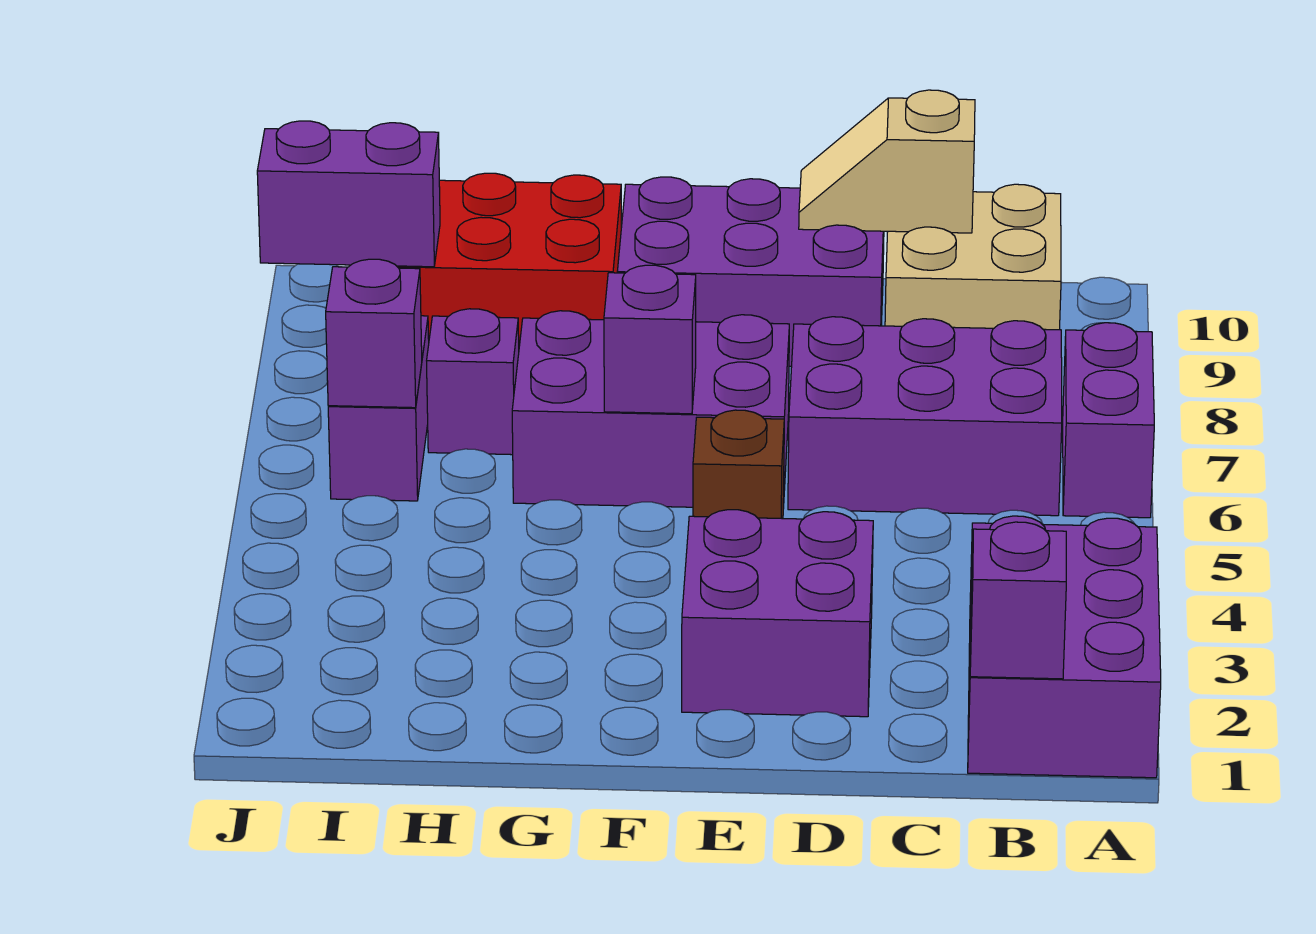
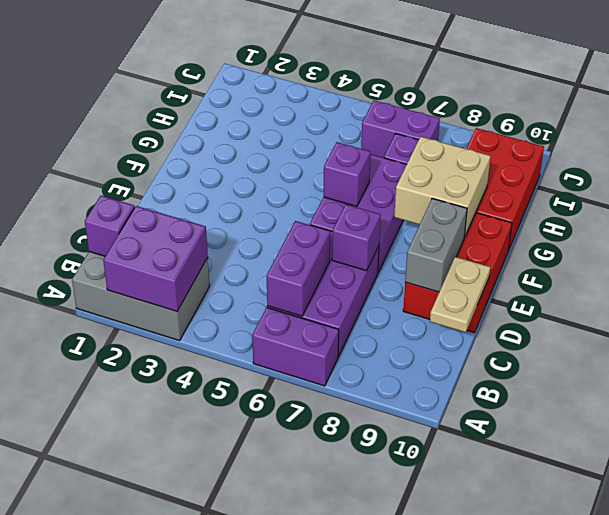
purple brick A1:B3 level 1 -> grey brick A1:B3 level 1
tan brick B9:C10 level 1 -> tan brick F8:G9 level 2
tan slope C10:D10 level 2 top C -> tan plate C10:D10 level 2
purple brick D2:E3 level 1 -> purple brick A2:B3 level 2
purple brick D9:F10 level 1 -> red brick D9:F10 level 1
none -> grey brick D9:E9 level 2
brown brick E5 level 1 -> none
purple brick I6 level 2 -> purple brick D7 level 2
purple brick I9:J9 level 2 -> purple brick B6:C6 level 2

